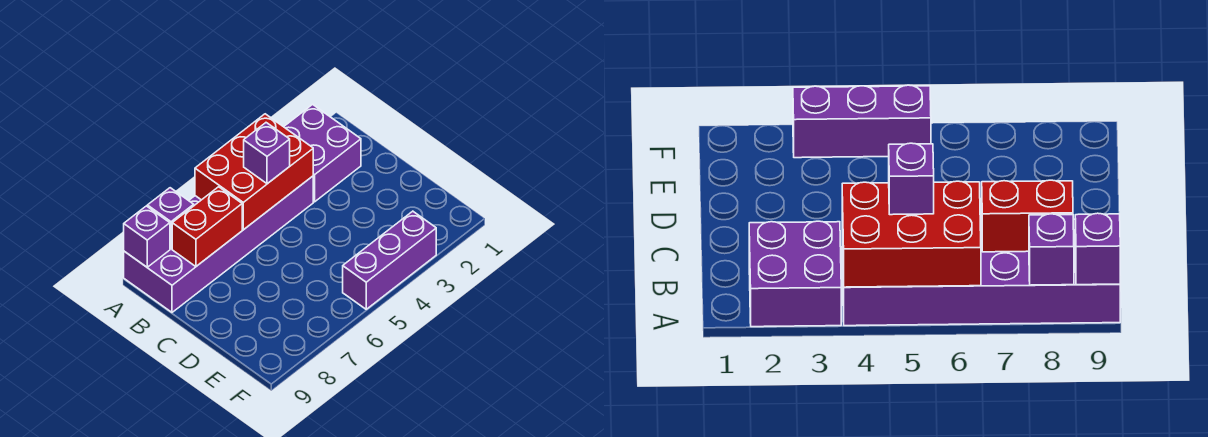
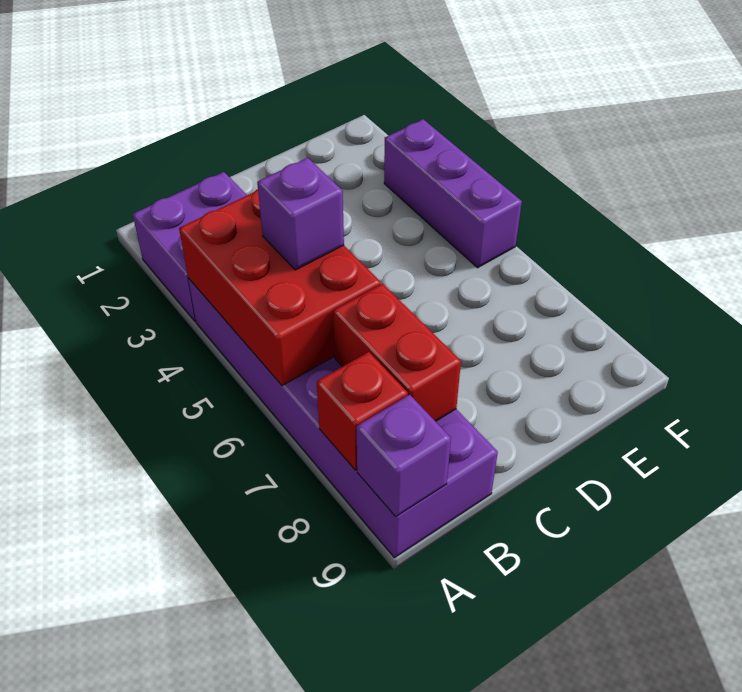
purple brick A8 level 2 -> red brick A8 level 2

